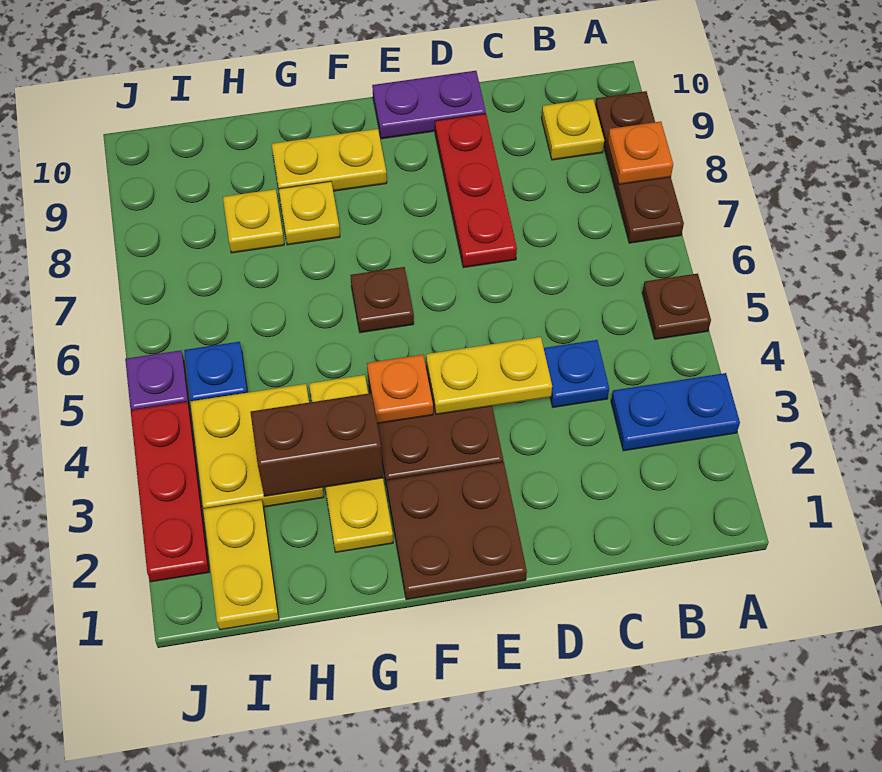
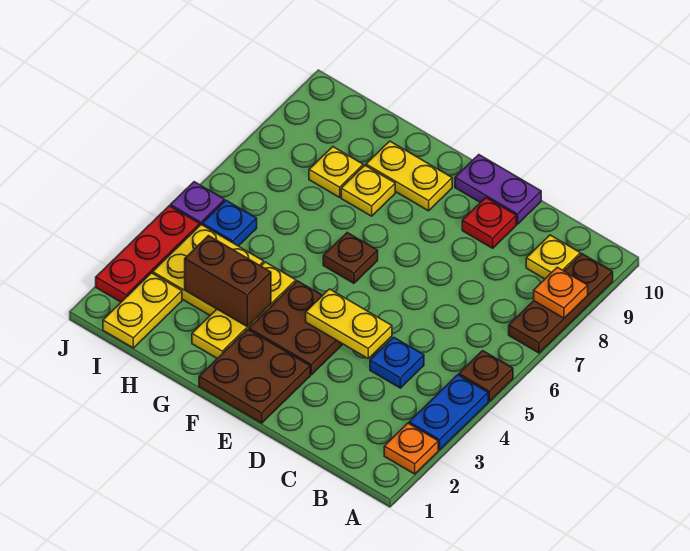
blue plate A3:B3 level 1 -> blue plate A3:A4 level 1
red plate D7:D9 level 1 -> red plate D9 level 1
orange plate F4 level 2 -> orange plate A2 level 1

